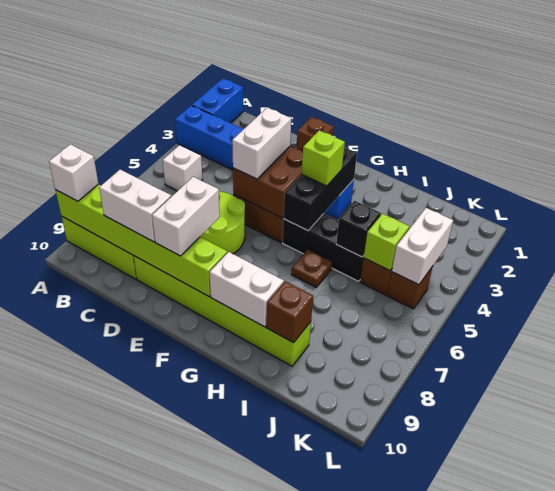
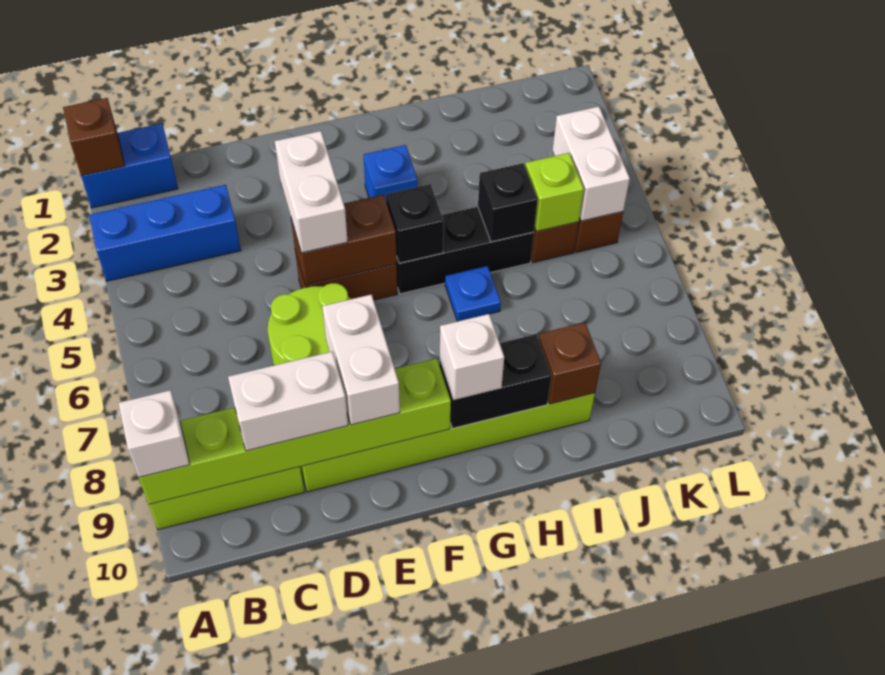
blue brick A1:A2 level 1 -> blue brick A1:B1 level 1
white brick B5 level 1 -> white brick G9 level 3
brown brick E1 level 1 -> brown brick A1 level 2
brown brick E4:F5 level 2 -> brown brick E5:F5 level 2
black brick G3:G5 level 2 -> black brick G5 level 2
lime brick G4 level 3 -> none
white brick G9:H9 level 2 -> black brick G9:H9 level 2
brown plate H6 level 1 -> blue plate H6 level 1

